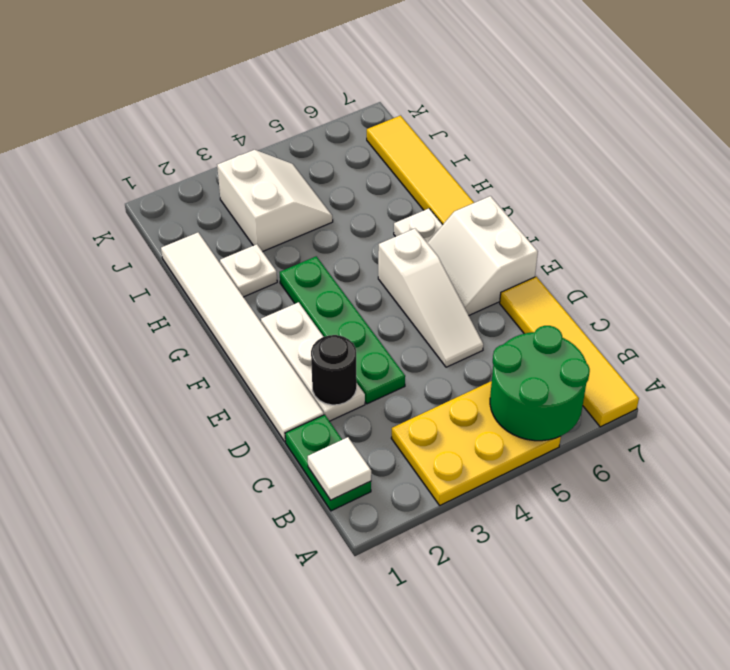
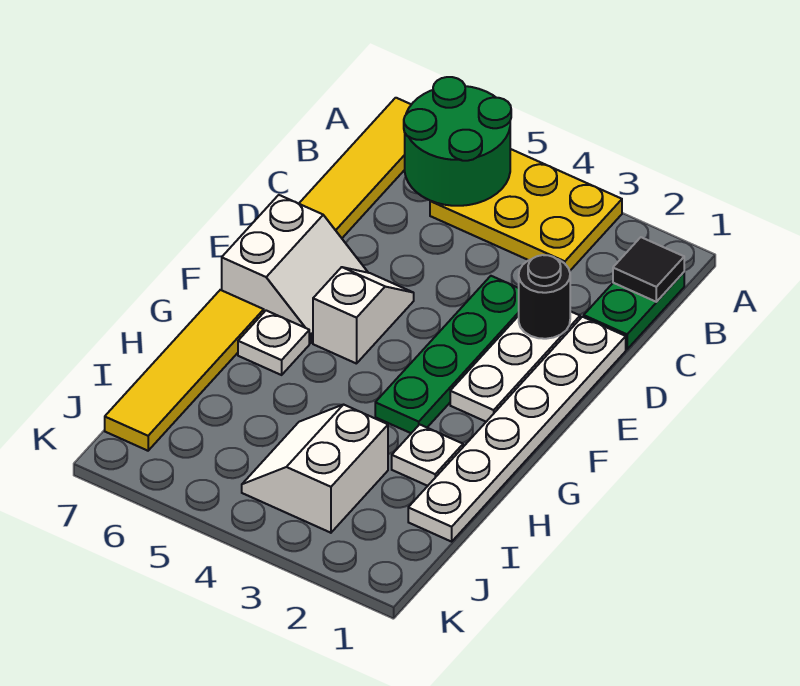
white tile B1 level 2 -> black tile B1 level 2
white tile D1:I1 level 1 -> white plate D1:I1 level 1
white slope D5:F5 level 1 top F -> white slope E5:F5 level 1 top F

